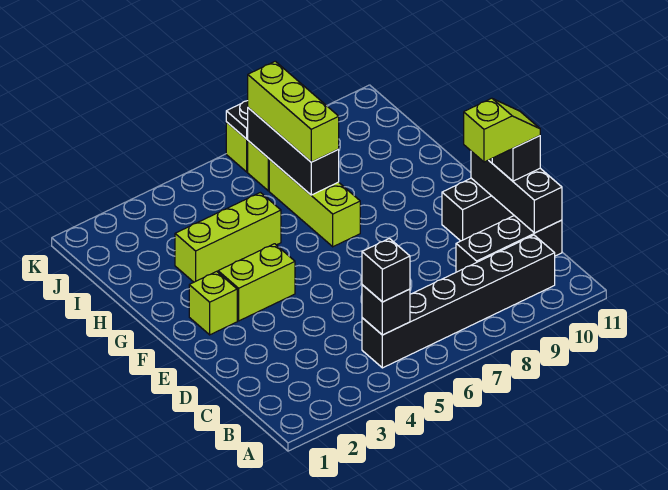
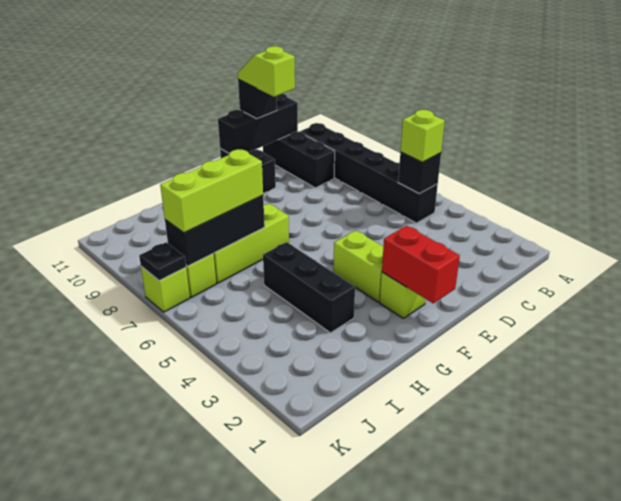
black brick B5 level 3 -> lime brick B5 level 3
none -> red brick F1:F2 level 2
lime brick H3:H5 level 1 -> black brick H3:H5 level 1

